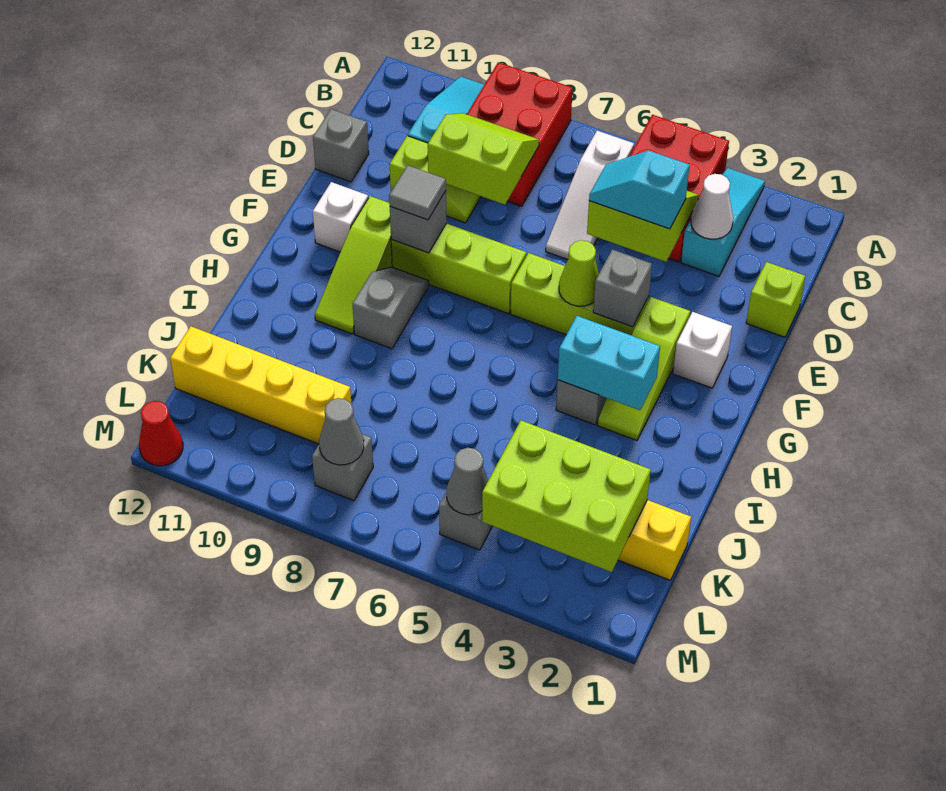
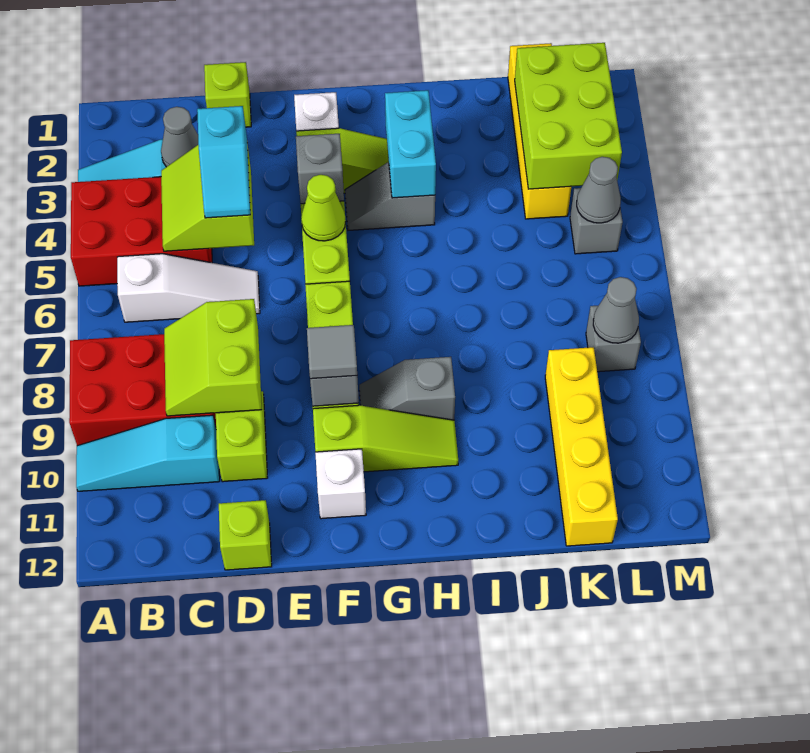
white cone C3 level 2 -> grey cone C3 level 2
grey brick D12 level 1 -> lime brick D12 level 1
red cone M12 level 1 -> none

